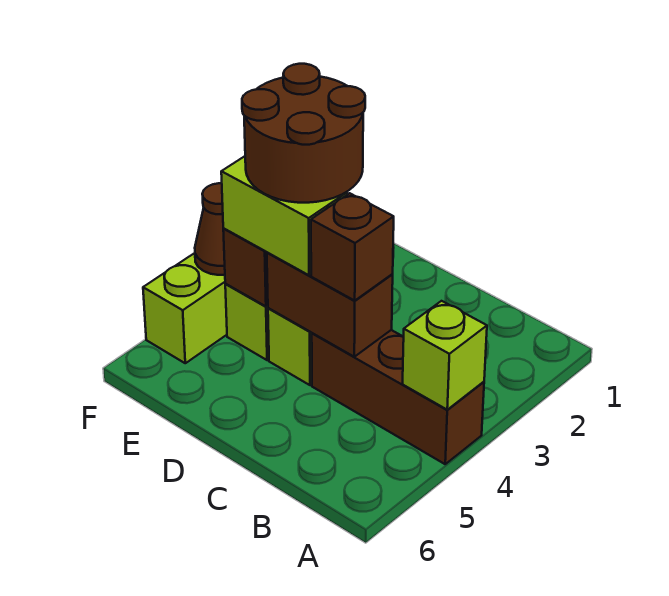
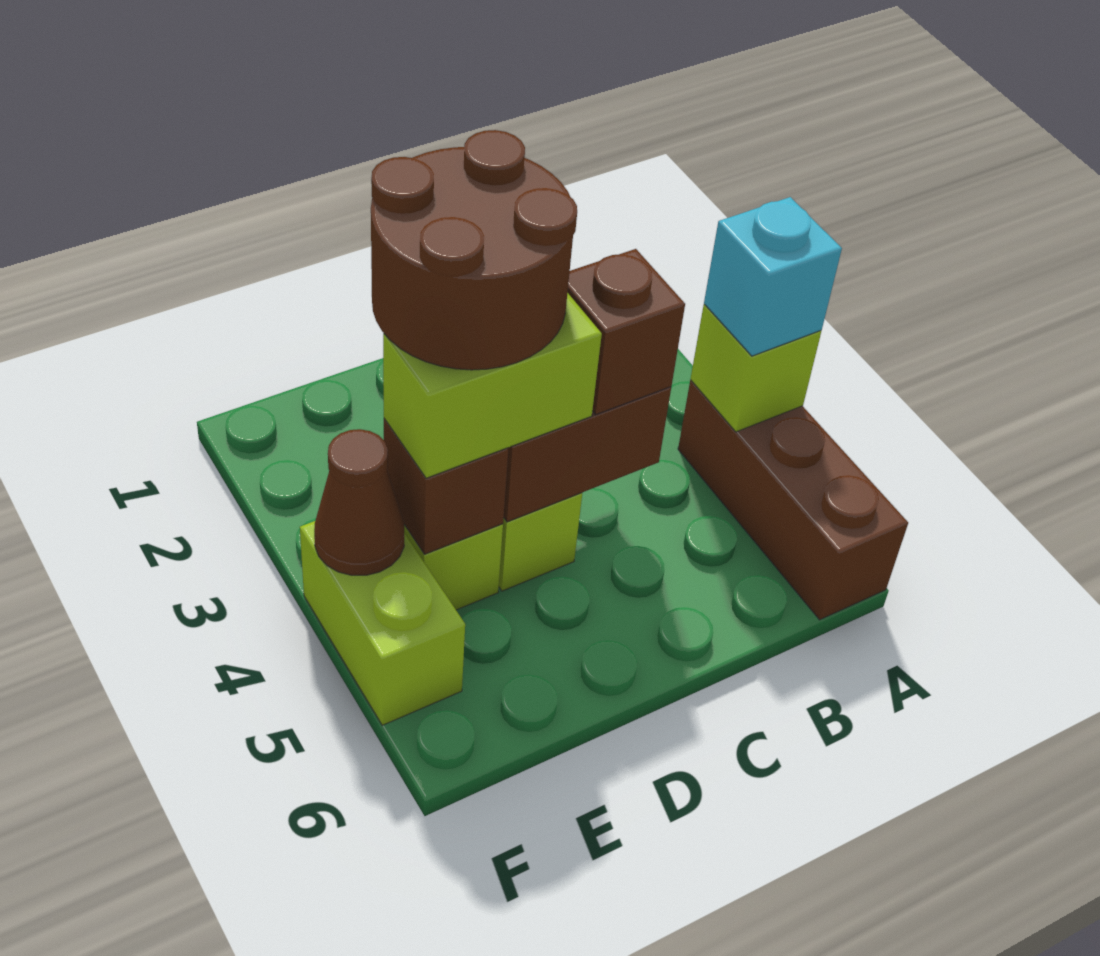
brown brick A4:C4 level 1 -> brown brick A4:A6 level 1
none -> cyan brick A4 level 3

